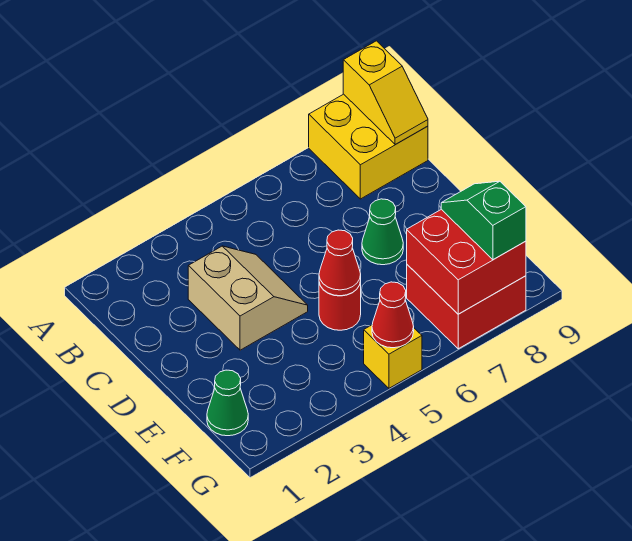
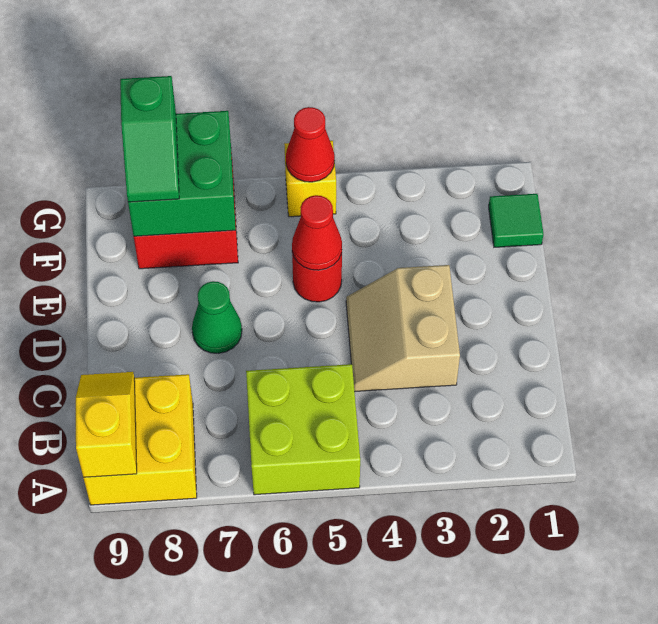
none -> lime brick A5:B6 level 1
green cone F1 level 1 -> green tile F1 level 1
red brick F7:G8 level 2 -> green brick F7:G8 level 2

